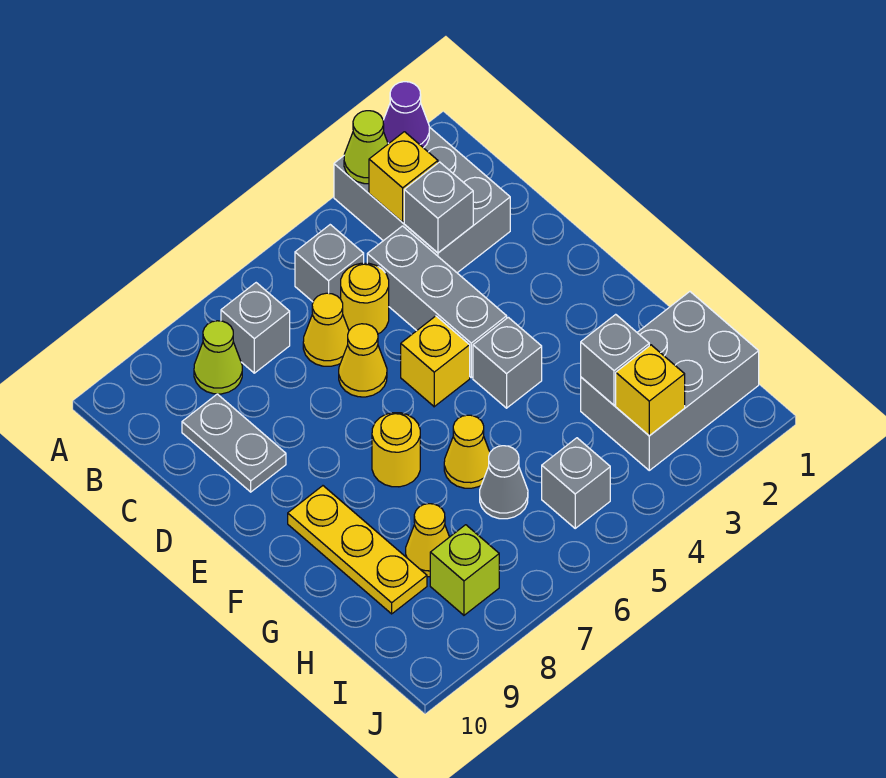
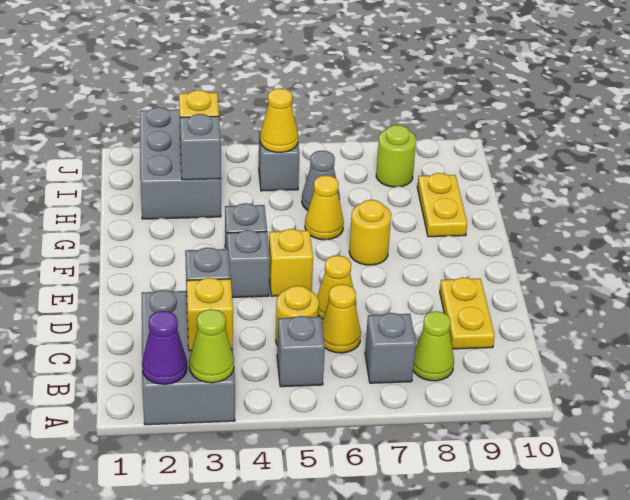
grey brick C4:E4 level 1 -> grey brick E4 level 1
grey plate C9:D9 level 1 -> yellow plate C9:D9 level 1
yellow plate F9:H9 level 1 -> yellow plate G9:H9 level 1
grey brick H1:I3 level 1 -> grey brick H2:J3 level 1
yellow cone H8 level 1 -> yellow cone I5 level 2
lime brick I8 level 1 -> lime round brick I8 level 1

